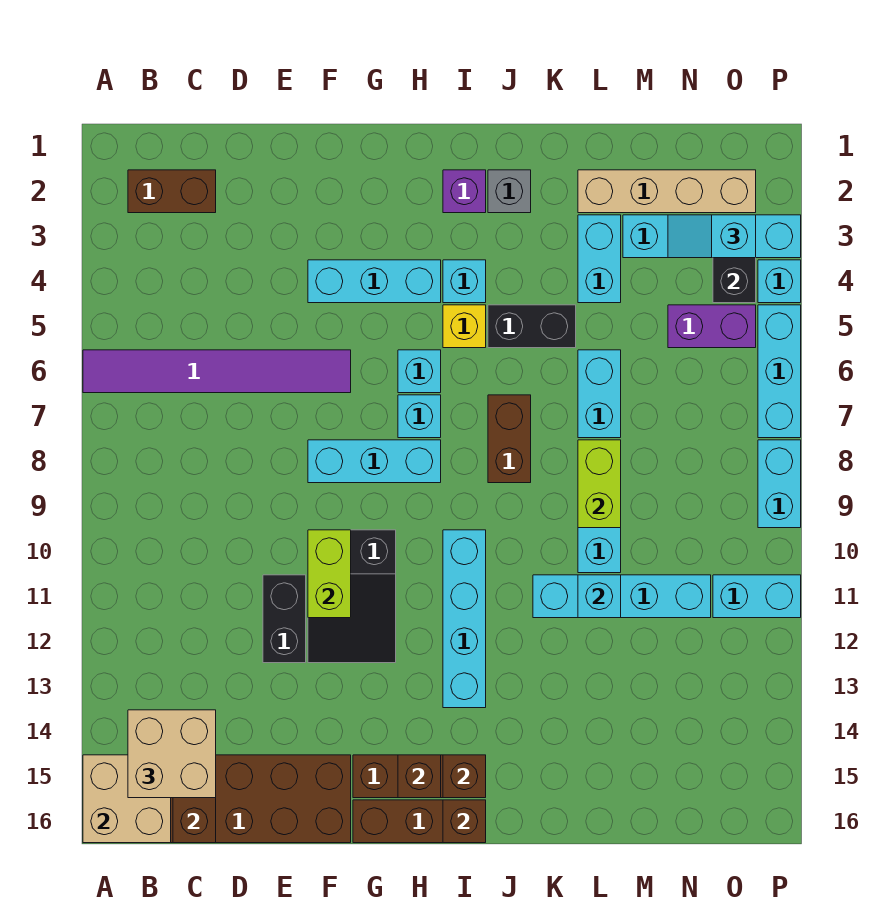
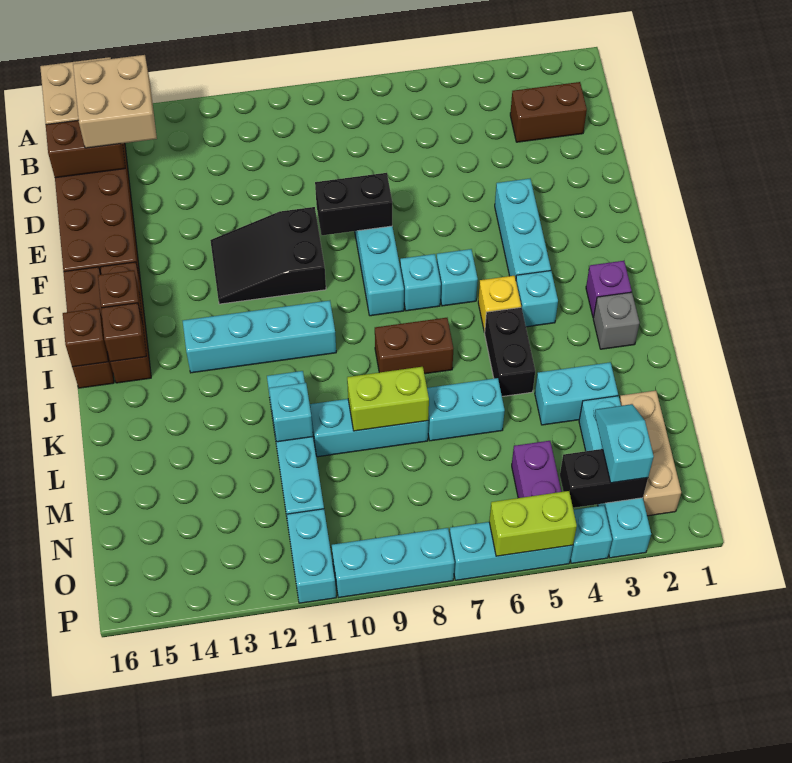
purple tile A6:F6 level 1 -> none
brown brick B2:C2 level 1 -> brown brick C2:C3 level 1
black brick E11:E12 level 1 -> black brick F8:F9 level 2
lime brick F10:F11 level 2 -> lime brick P5:P6 level 2
tan brick L2:O2 level 1 -> tan brick M2:O2 level 1
cyan brick P8:P9 level 1 -> cyan brick P8:P10 level 1

